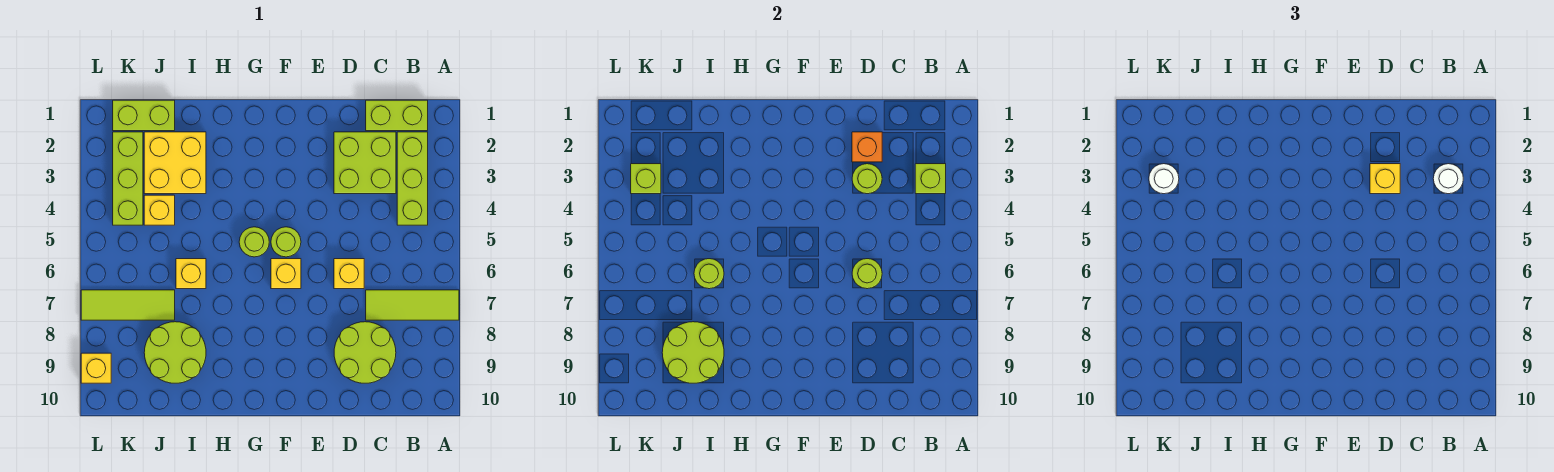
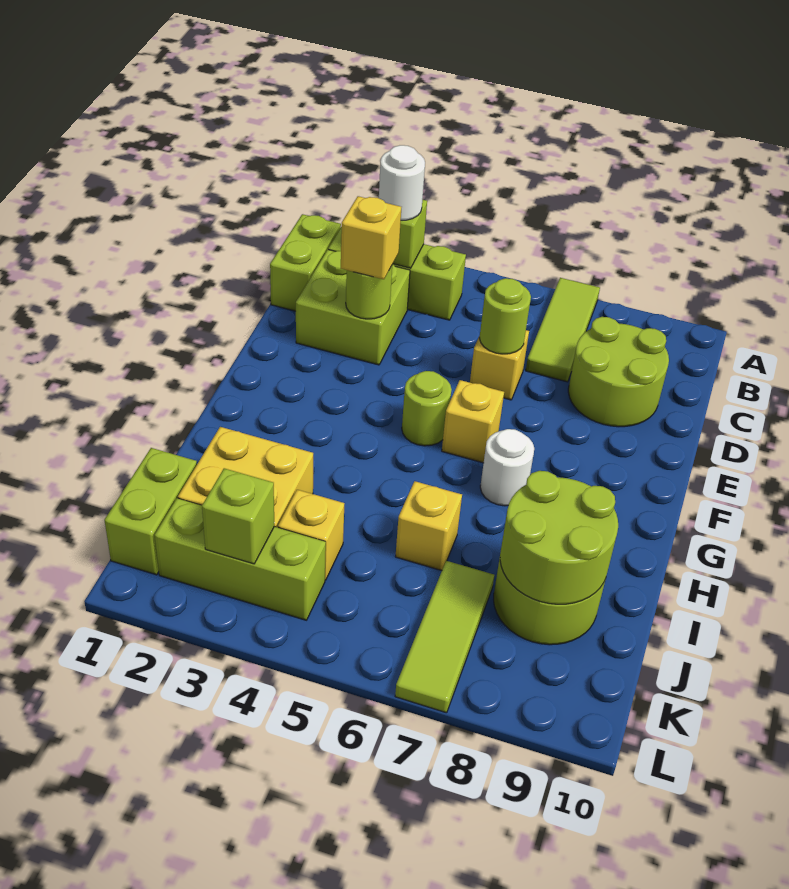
orange brick D2 level 2 -> none
lime round brick G5 level 1 -> none
lime round brick I6 level 2 -> none
white round brick K3 level 3 -> white round brick G7 level 1
yellow brick L9 level 1 -> none

